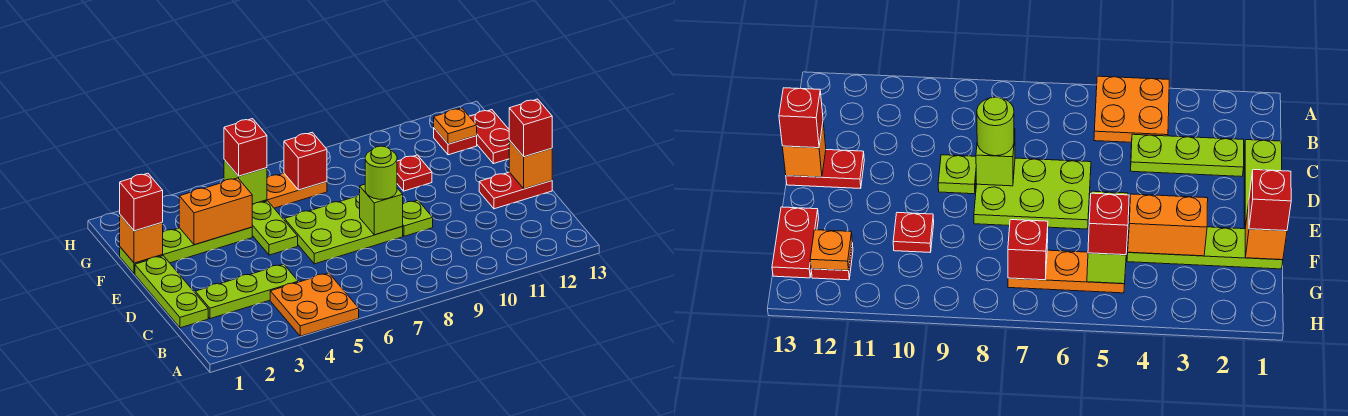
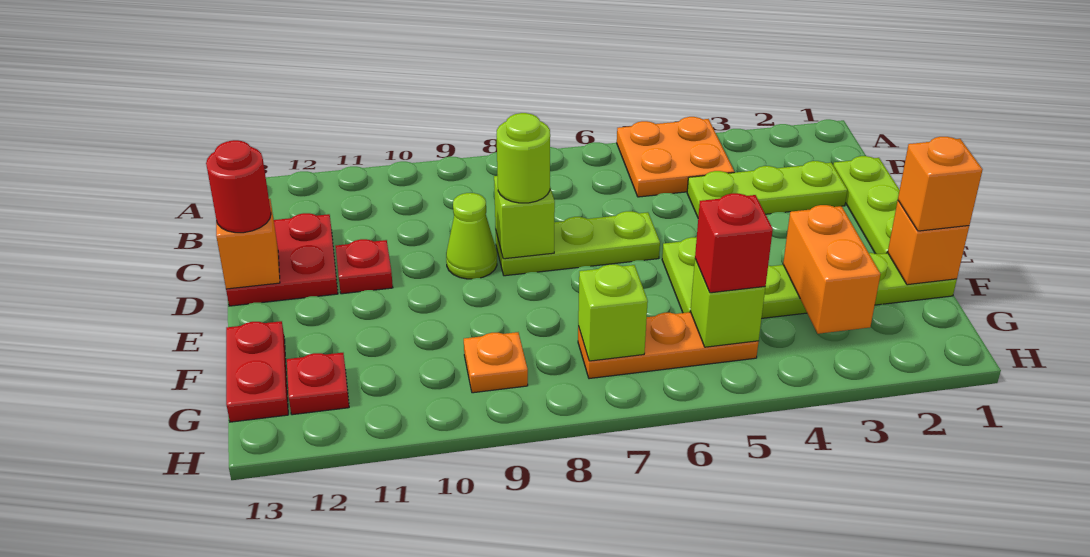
lime plate D6:E8 level 1 -> lime plate D6:D8 level 1
lime plate D9 level 1 -> lime cone D9 level 1
red plate D12:D13 level 1 -> red plate C12:D13 level 1
red brick D13 level 3 -> red round brick D13 level 3
red brick F1 level 3 -> orange brick F1 level 3
orange brick F3:F4 level 2 -> orange brick F3:G3 level 2
red plate F10 level 1 -> red plate D11 level 1
red brick G7 level 2 -> lime brick G7 level 2
orange plate G12 level 2 -> orange plate G9 level 1

